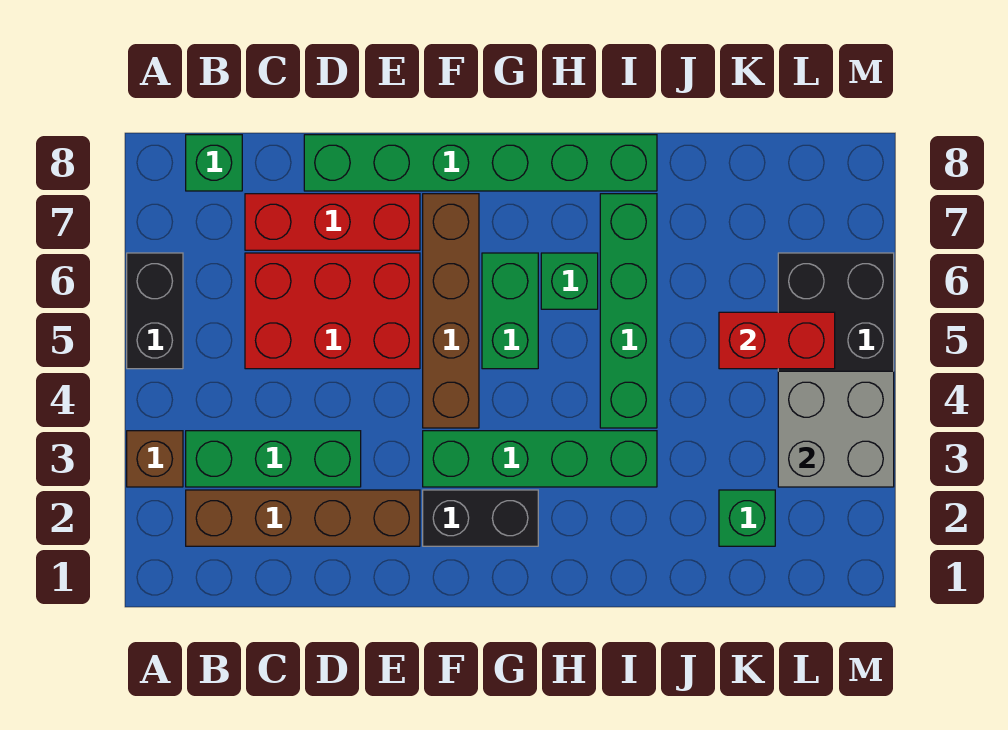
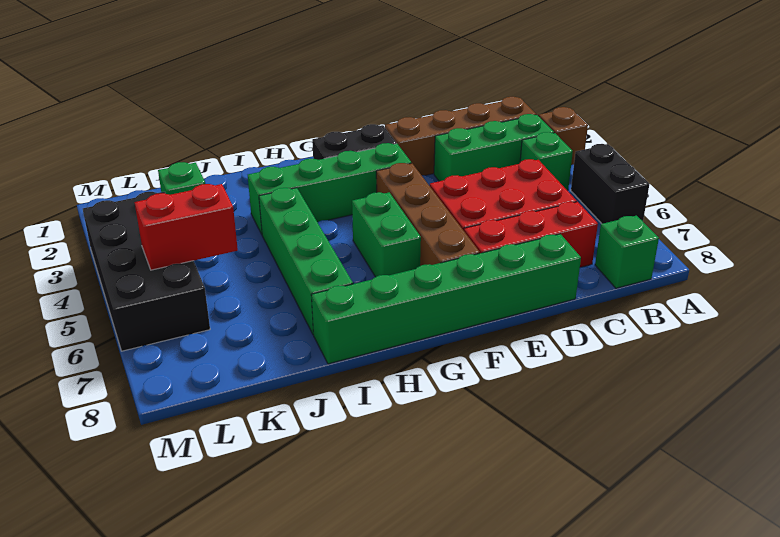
green brick H6 level 1 -> green brick B4 level 1
grey brick L3:M4 level 2 -> none

